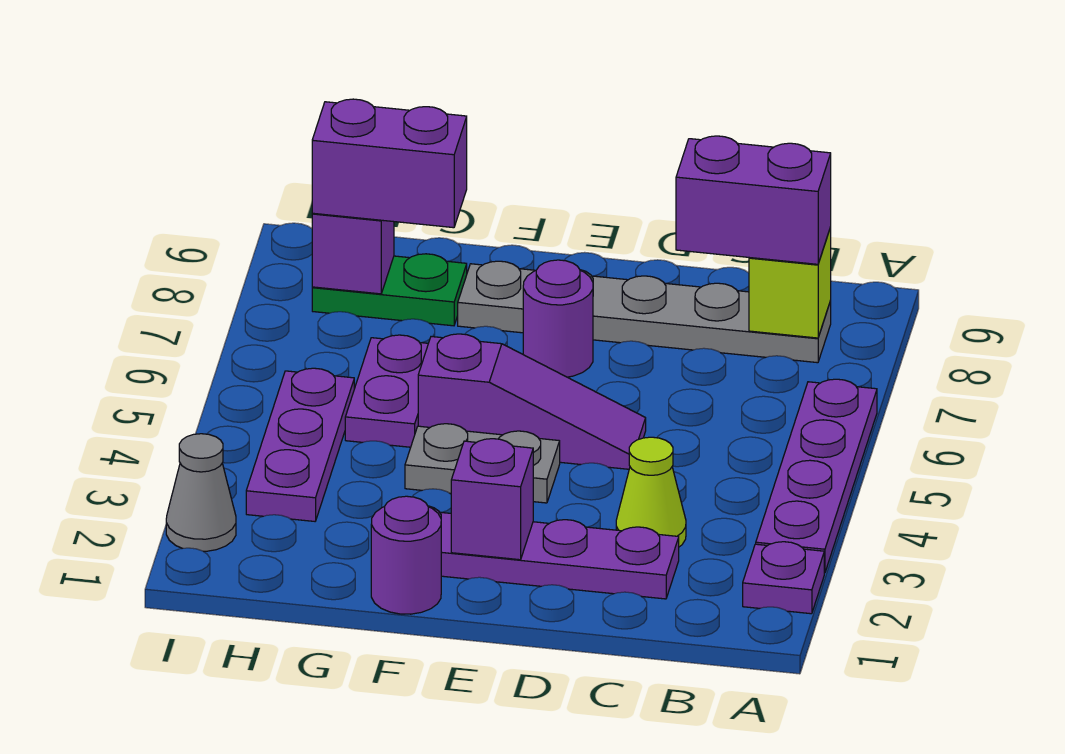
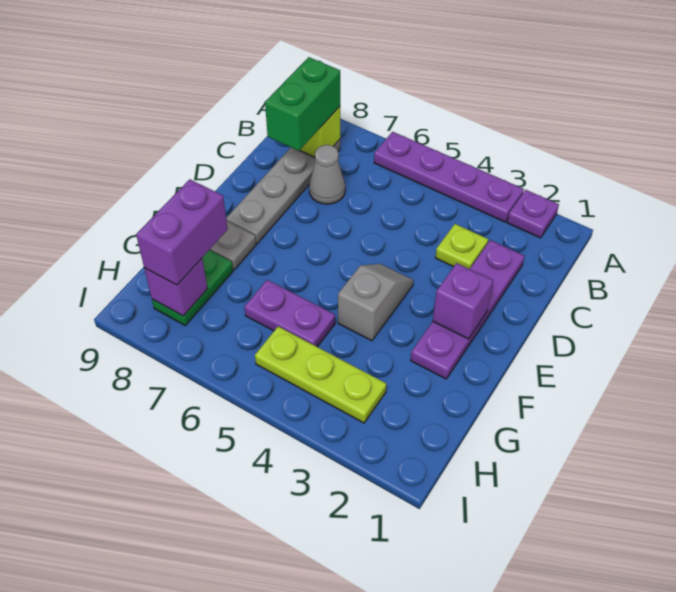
purple brick B8:C8 level 3 -> green brick B8:C8 level 3
lime cone C3 level 1 -> lime plate C3 level 1
purple slope D5:F5 level 1 top F -> none
grey plate E4:F4 level 1 -> grey slope E4:F4 level 1 top F
purple round brick E7 level 1 -> none
purple round brick F1 level 1 -> none
purple plate H3:H5 level 1 -> lime plate H3:H5 level 1
grey cone I2 level 1 -> grey cone C7 level 1

